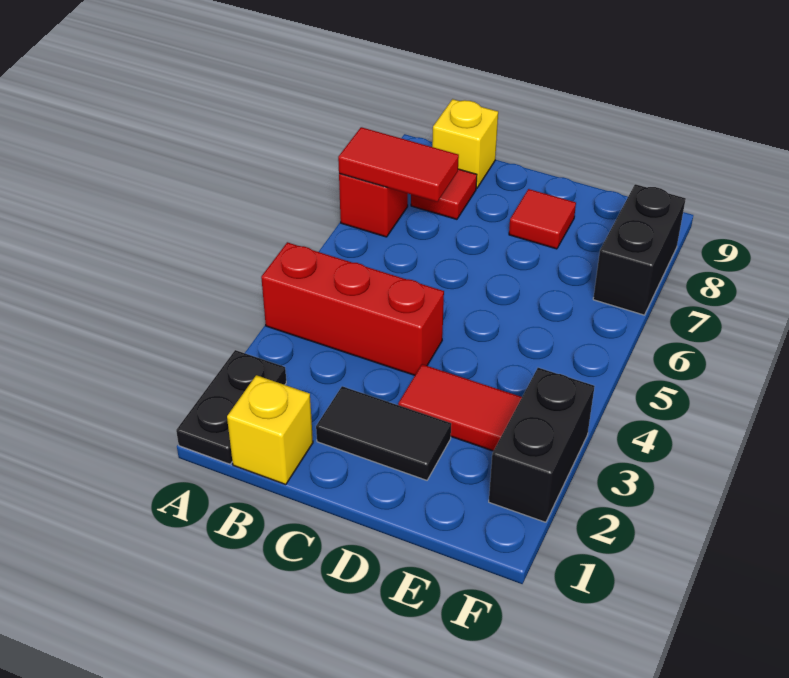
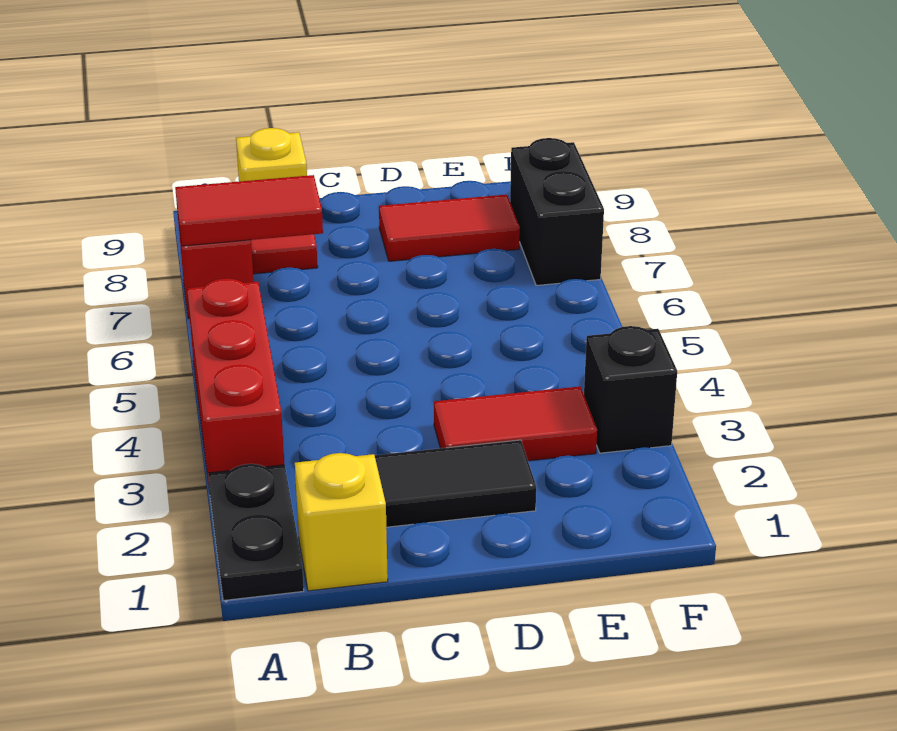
red brick A4:C4 level 1 -> red brick A3:A5 level 1
red tile D8 level 1 -> red tile D8:E8 level 1
black brick F2:F3 level 1 -> black brick F3 level 1

